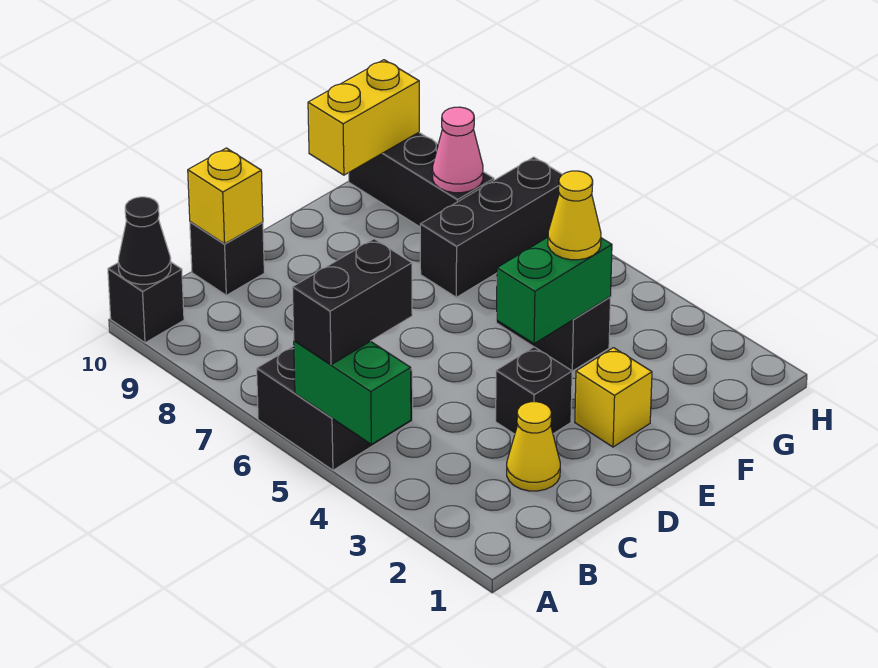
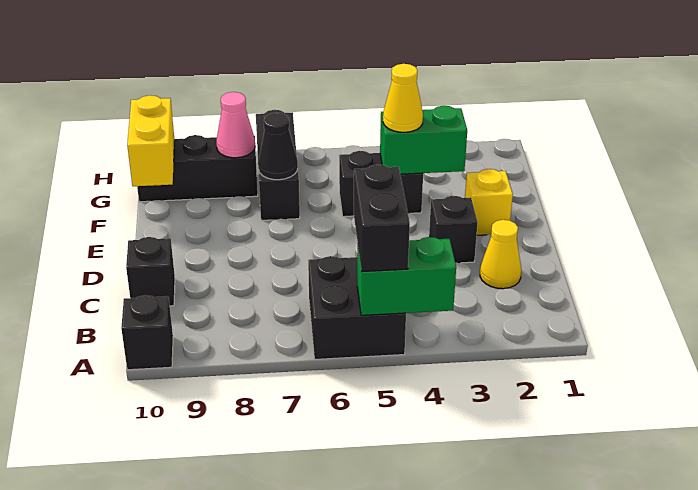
black cone A10 level 2 -> black cone F7 level 2
yellow brick C10 level 2 -> none
green brick E4:F4 level 2 -> green brick F3:F4 level 2

